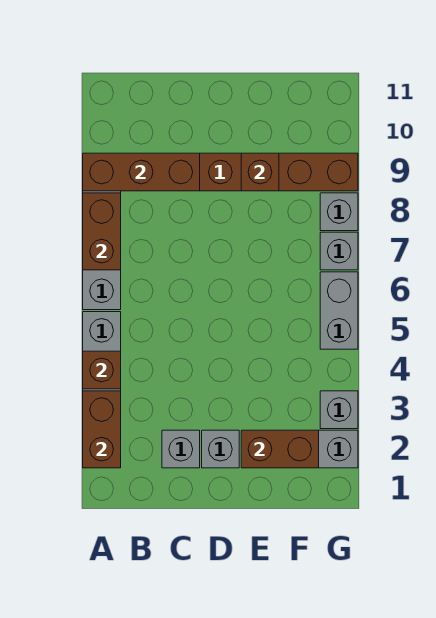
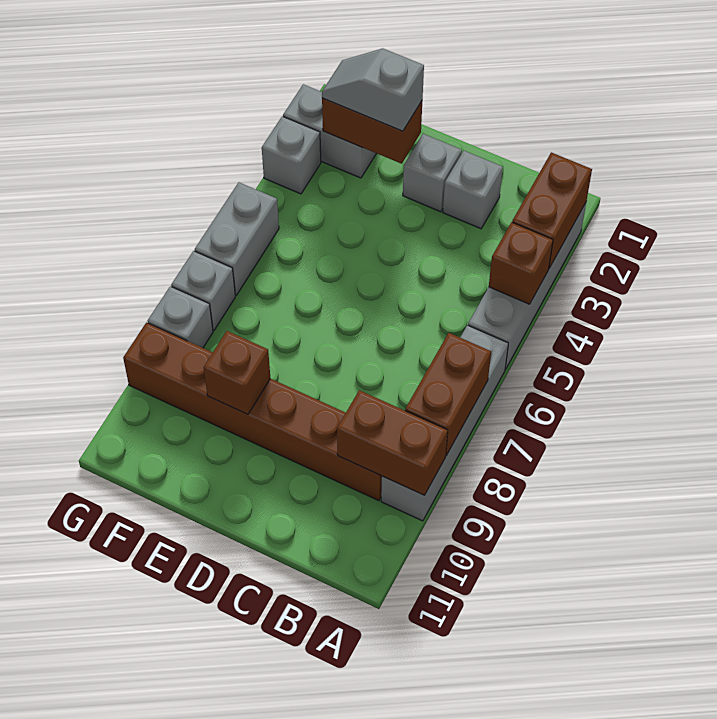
brown brick A9:C9 level 2 -> brown brick A9:B9 level 2
none -> grey slope E2:F2 level 3 top E

